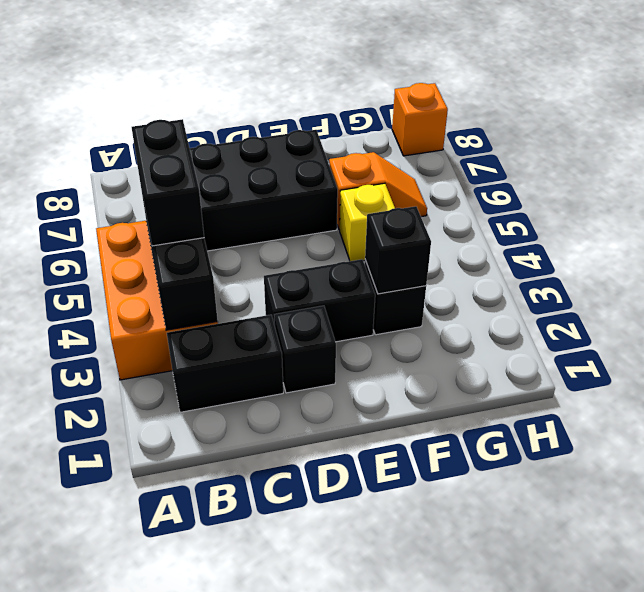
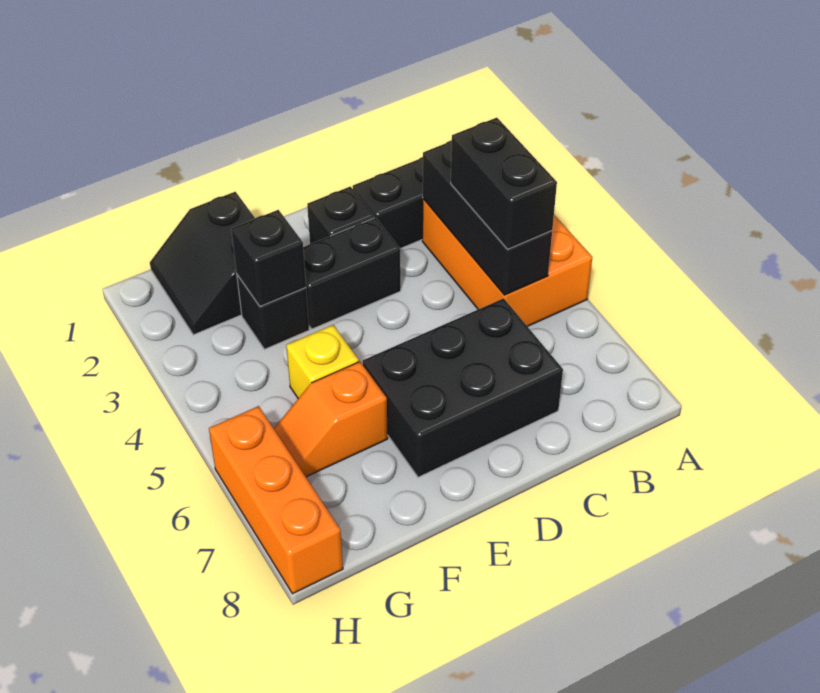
none -> black slope F1:G2 level 1 top F
orange brick H8 level 1 -> orange brick H6:H8 level 1

